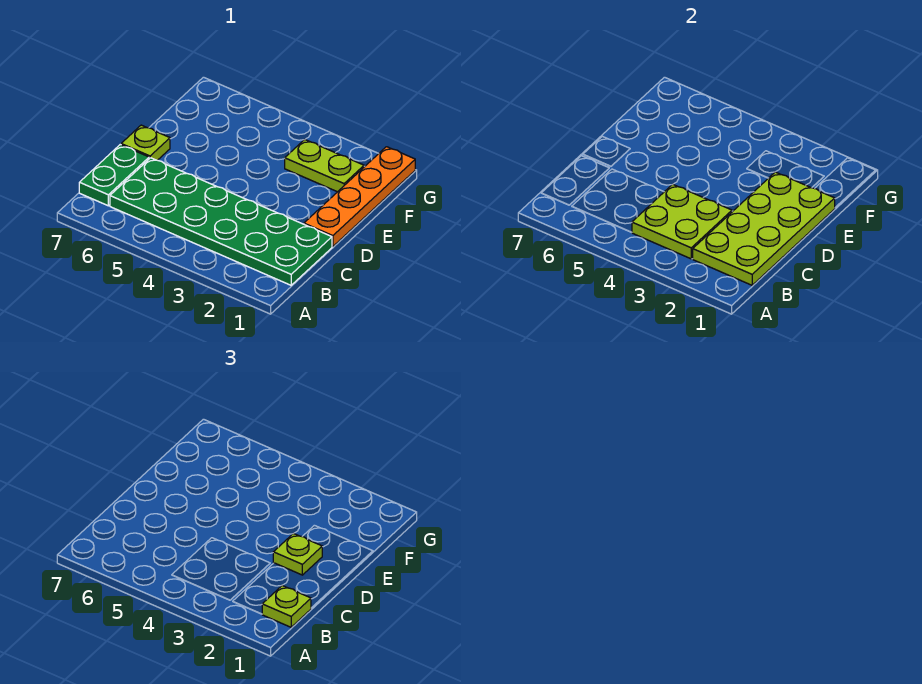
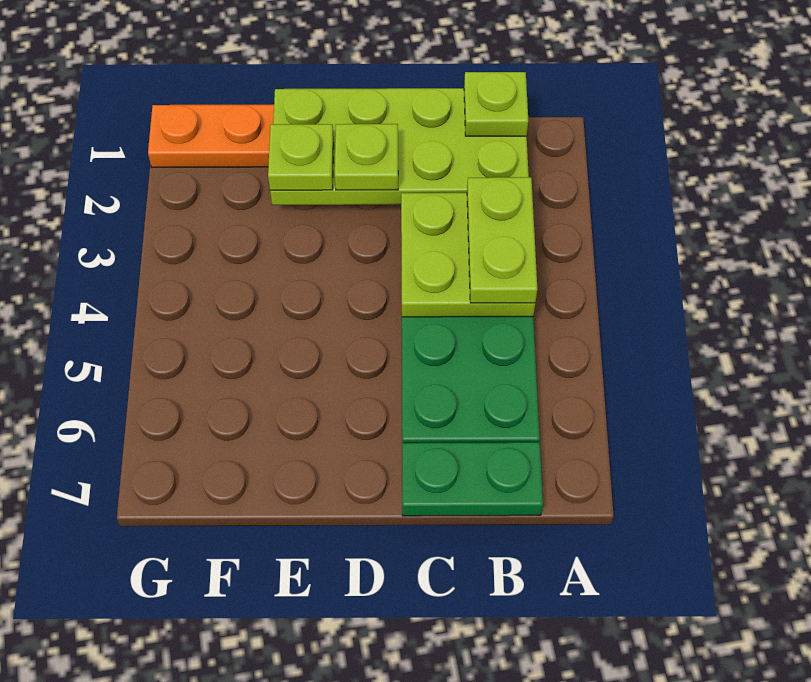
lime plate D7 level 1 -> lime plate E2 level 3
lime plate F2:F3 level 1 -> lime plate B3:B4 level 3

